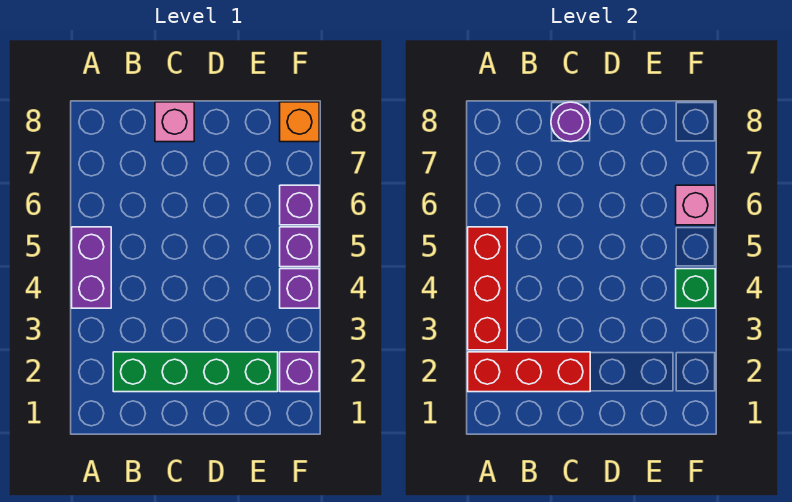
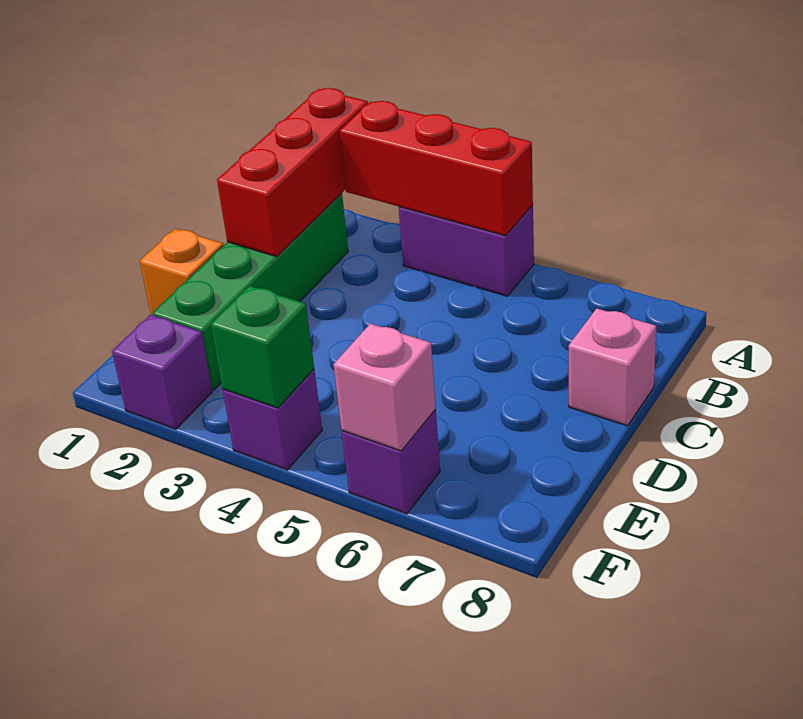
purple round brick C8 level 2 -> none
purple brick F5 level 1 -> none
orange brick F8 level 1 -> orange brick D1 level 1

